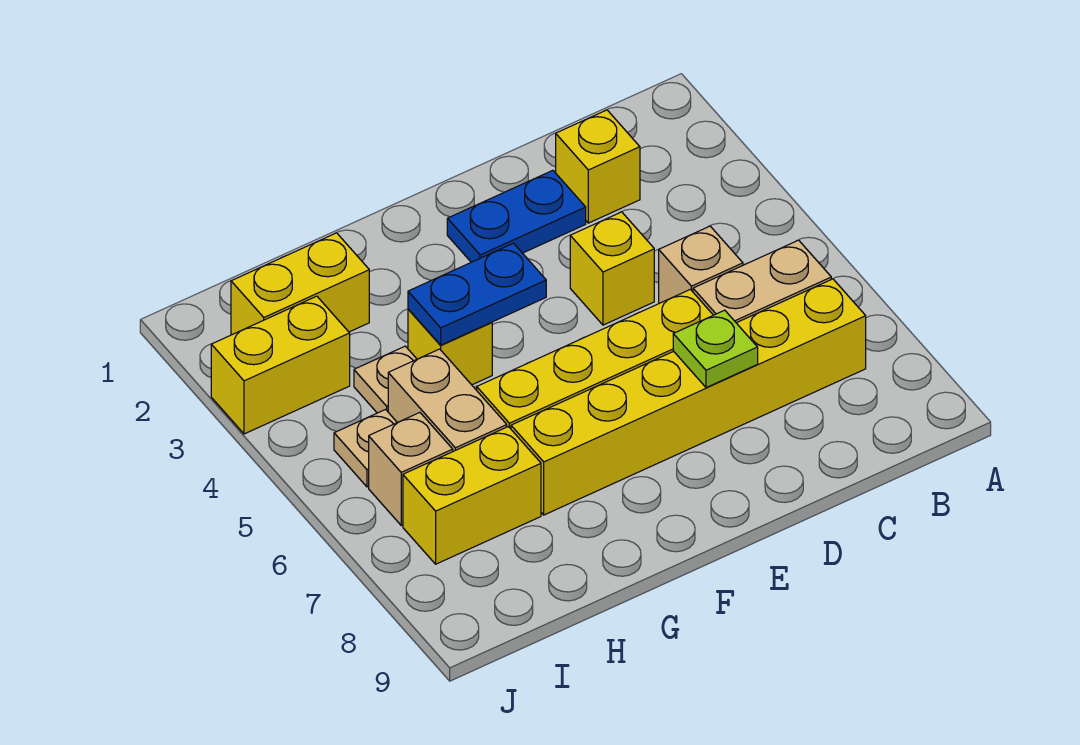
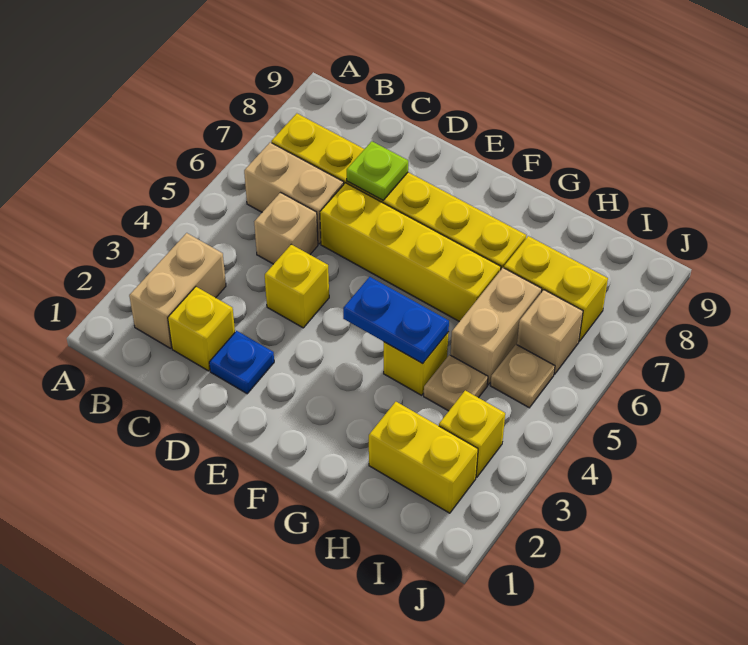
none -> tan brick B2:B3 level 1
blue plate D2:E2 level 1 -> blue plate D2 level 1
yellow brick I3:J3 level 1 -> yellow brick I3 level 1

